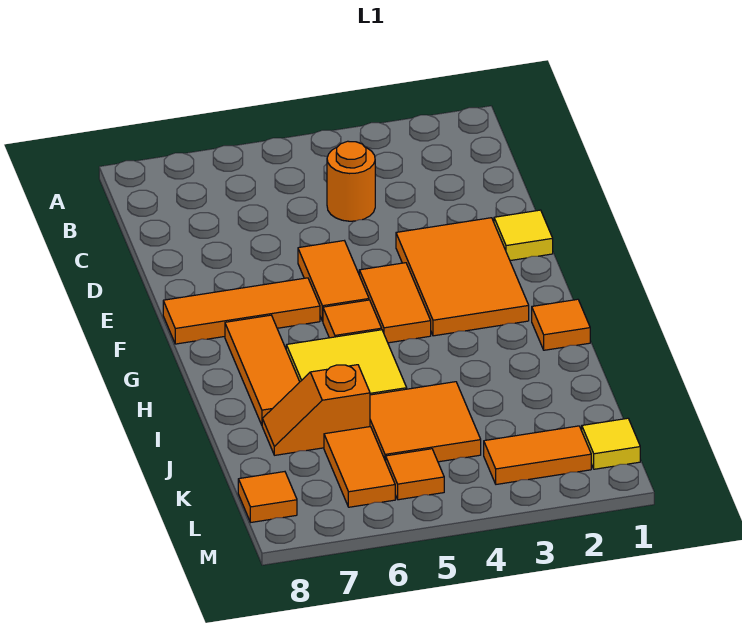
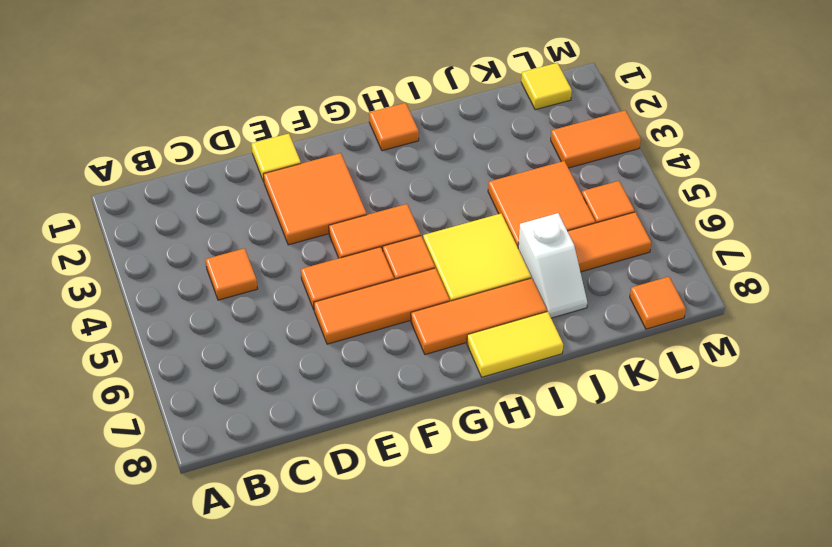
orange round brick C4 level 1 -> orange tile C4 level 1
orange tile E2:G3 level 1 -> orange tile E2:F3 level 1
orange tile F6:F8 level 1 -> orange tile E6:G6 level 1
none -> yellow tile H8:I8 level 1
orange slope J6:J7 level 1 top 6 -> white slope J6:J7 level 1 top 6
orange tile L2:L3 level 1 -> orange tile L3:M3 level 1

